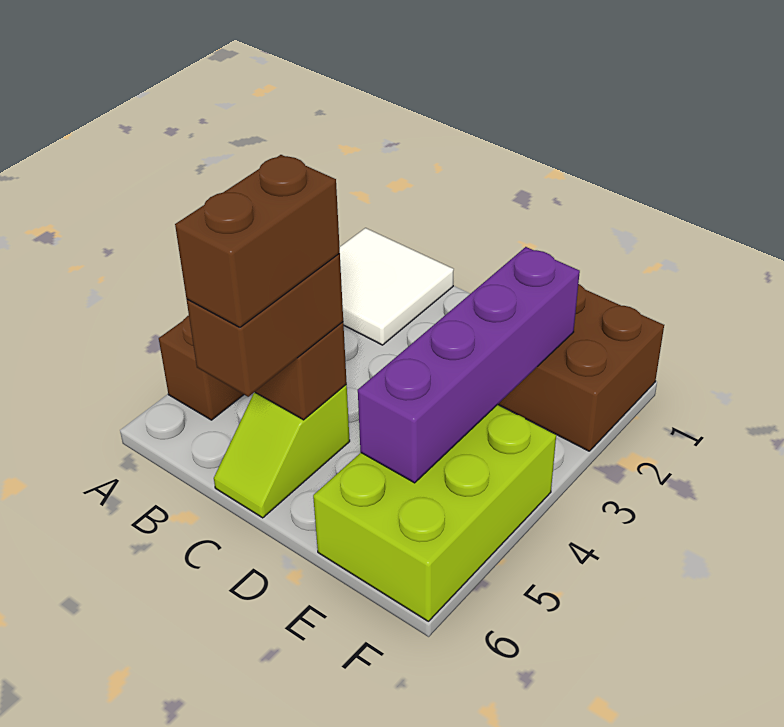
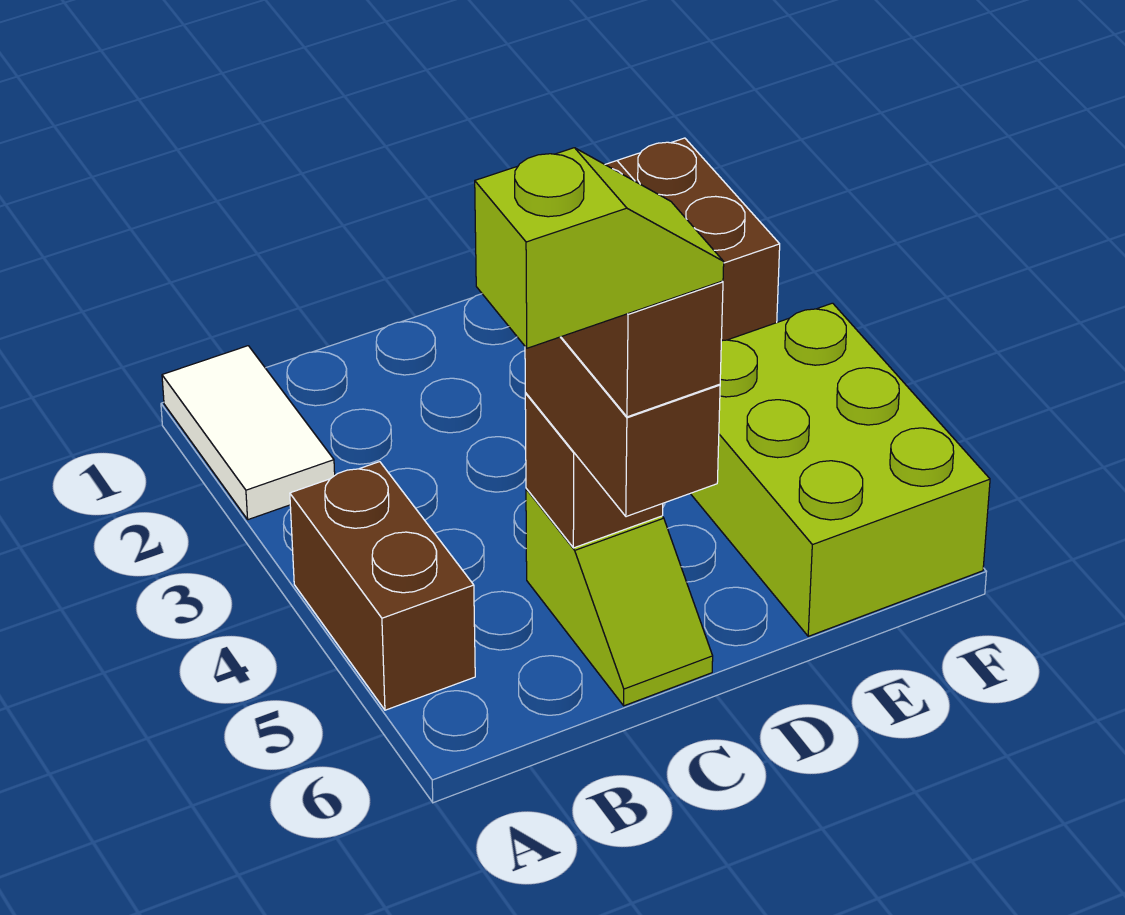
white tile A1:B2 level 1 -> white tile A1:A2 level 1
none -> lime slope B6:C6 level 5 top B
purple brick E2:E5 level 2 -> none

